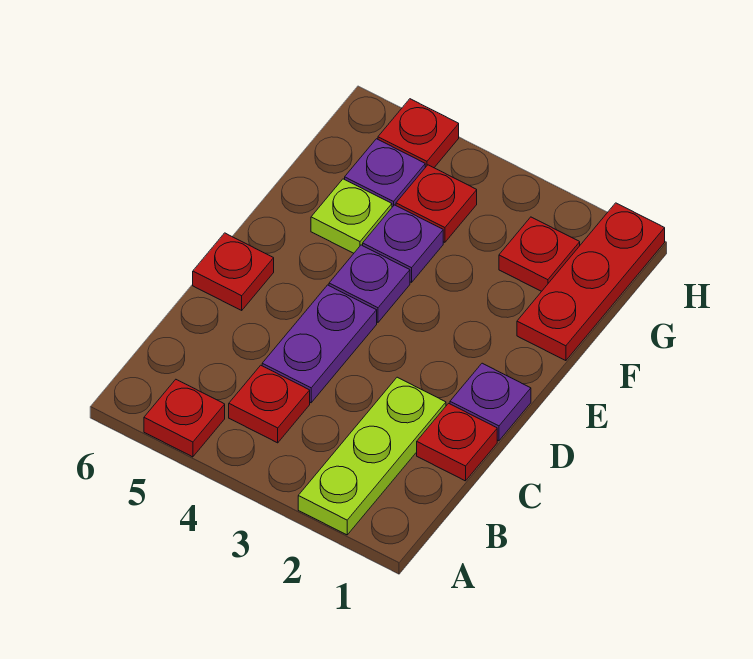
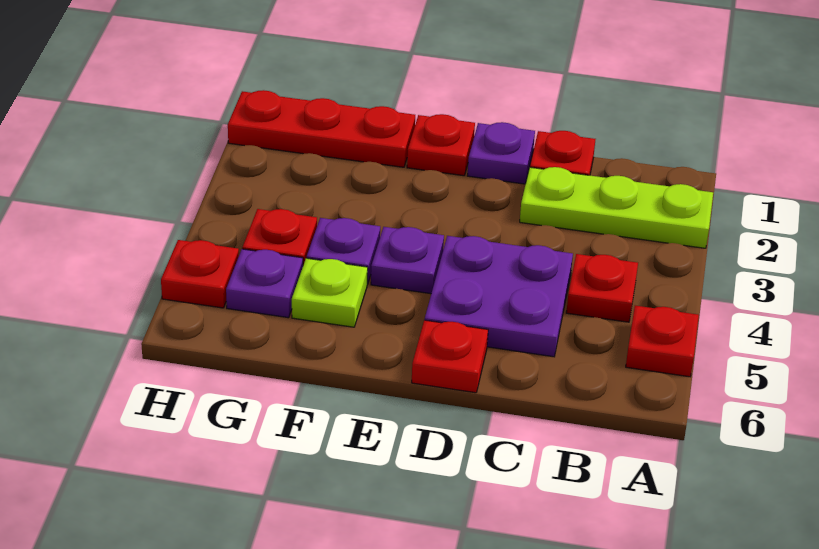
purple plate C4:D4 level 1 -> purple plate C4:D5 level 1
red plate G2 level 1 -> red plate E1 level 1

